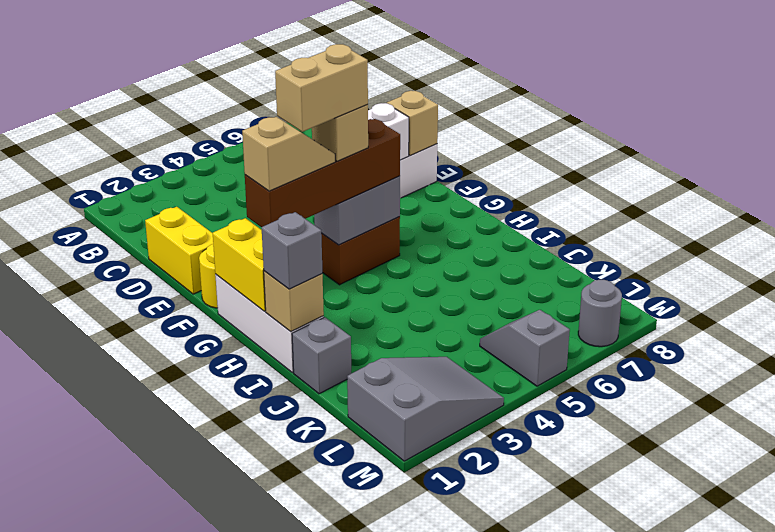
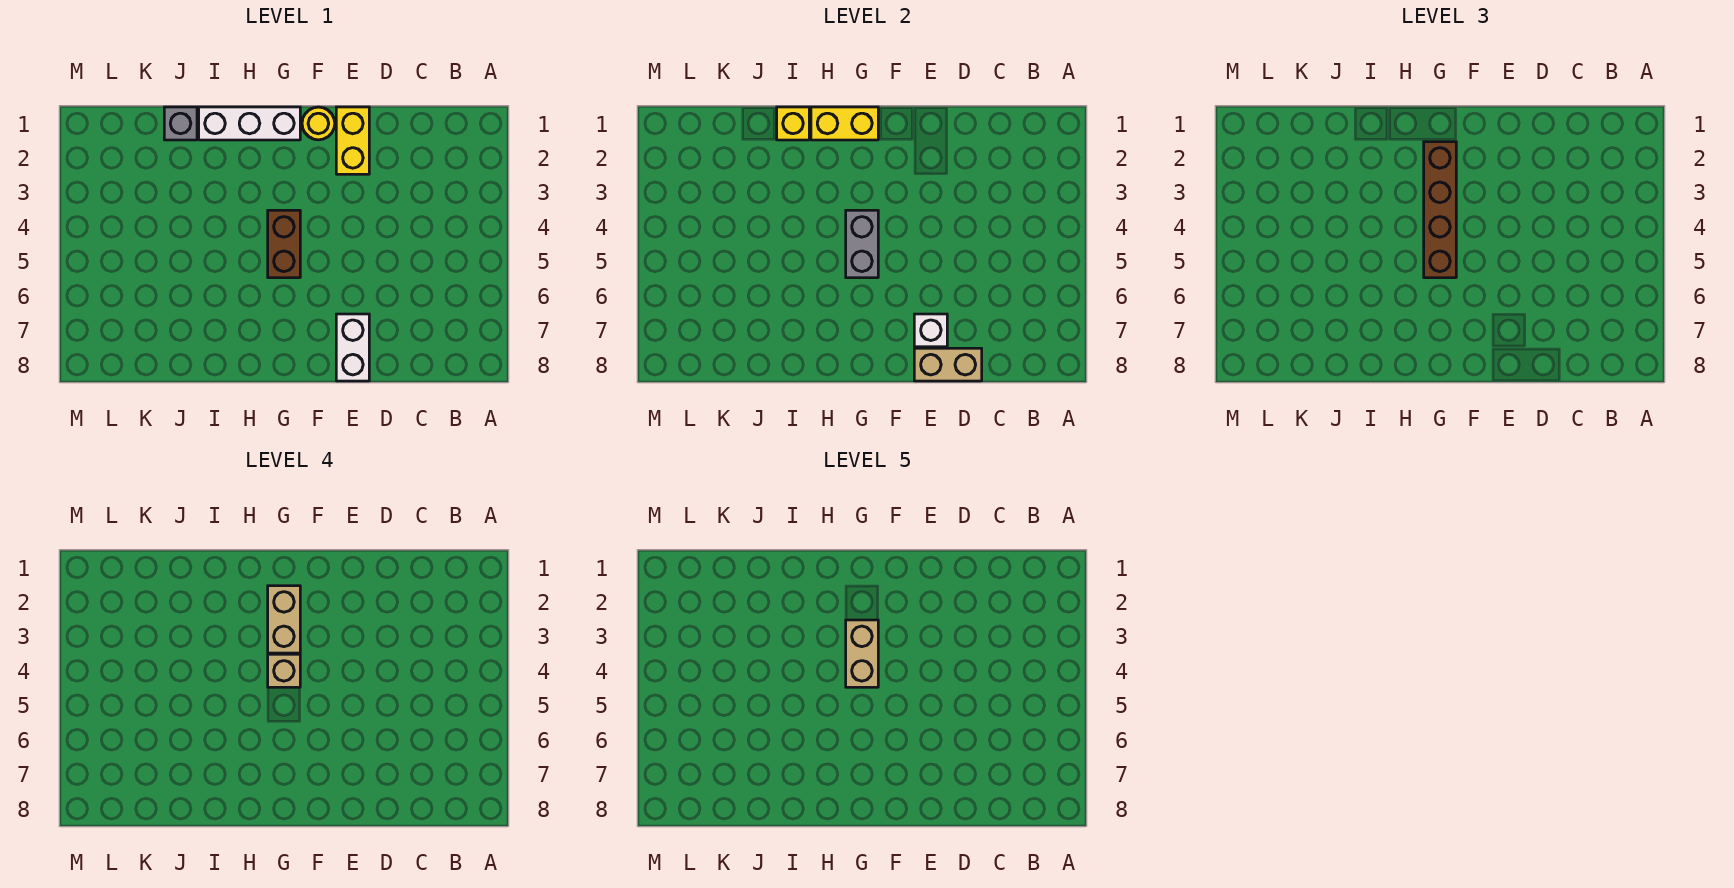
yellow brick D1:E1 level 1 -> yellow brick E1:E2 level 1
tan brick E8 level 2 -> tan brick D8:E8 level 2
tan slope G2:G3 level 4 top 2 -> tan brick G2:G3 level 4
tan brick I1 level 2 -> yellow brick I1 level 2
grey brick I1 level 3 -> none
grey slope L1:M3 level 1 top 1 -> none
grey slope L5:M5 level 1 top M -> none
grey round brick M7 level 1 -> none

